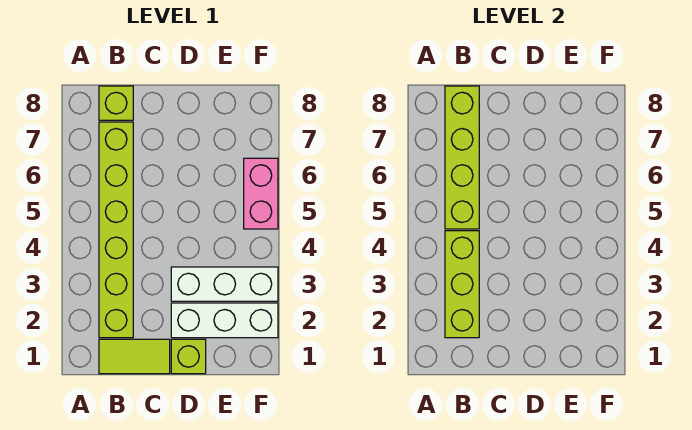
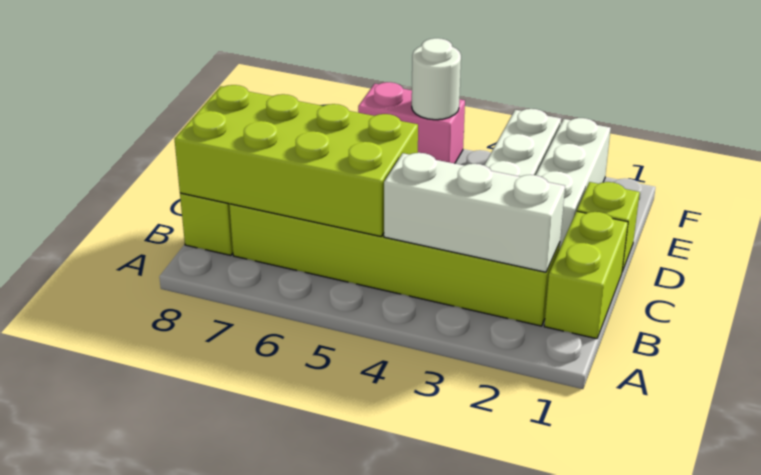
lime tile B1:C1 level 1 -> lime brick B1:C1 level 1
lime brick B2:B4 level 2 -> white brick B2:B4 level 2
lime brick B5:B8 level 2 -> lime brick B5:C8 level 2
none -> white round brick F5 level 2

